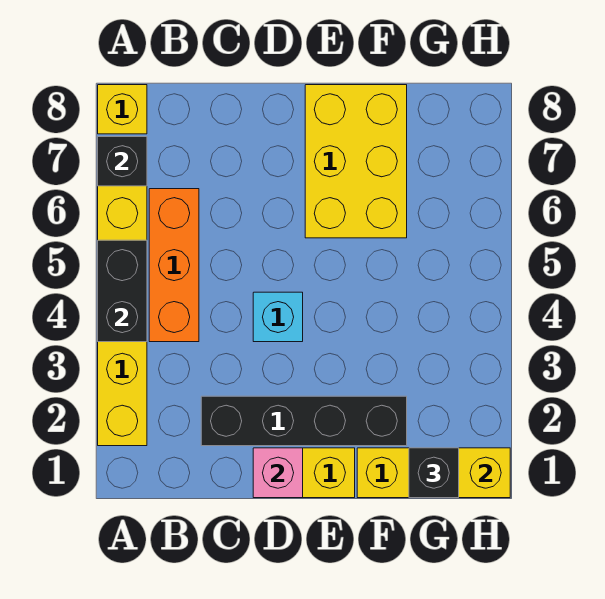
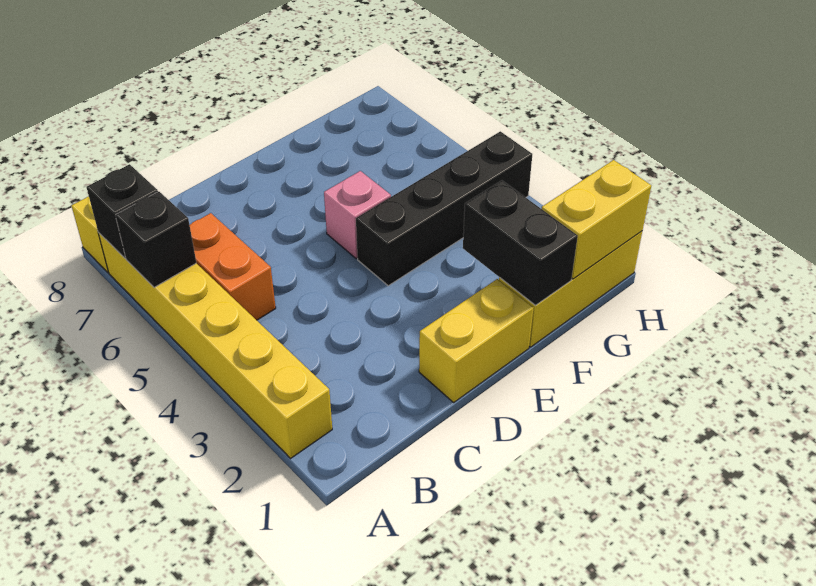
black brick A4:A5 level 2 -> black brick F1:F2 level 2
orange brick B4:B6 level 1 -> orange brick B5:B6 level 1
black brick C2:F2 level 1 -> black brick E4:H4 level 1
pink brick D1 level 2 -> pink brick E5 level 1
cyan brick D4 level 1 -> none
yellow brick E6:F8 level 1 -> none
black brick G1 level 3 -> black brick A6 level 2

